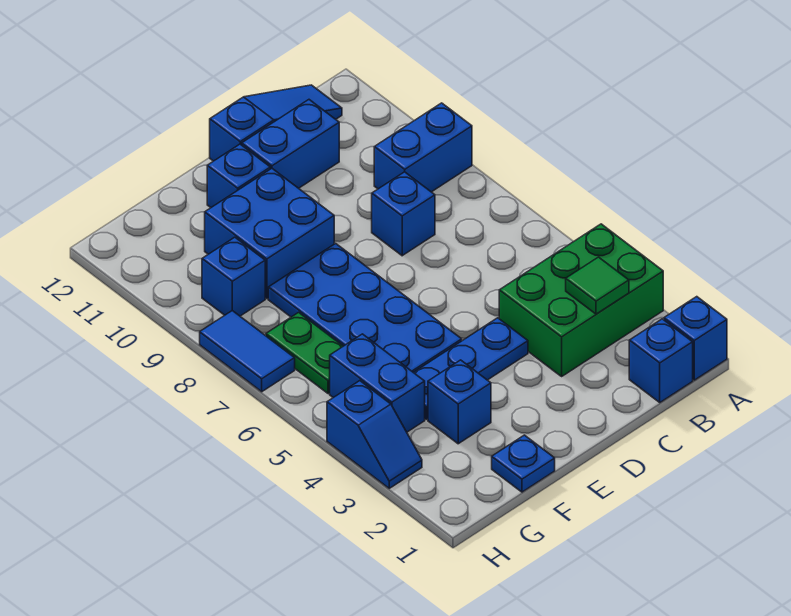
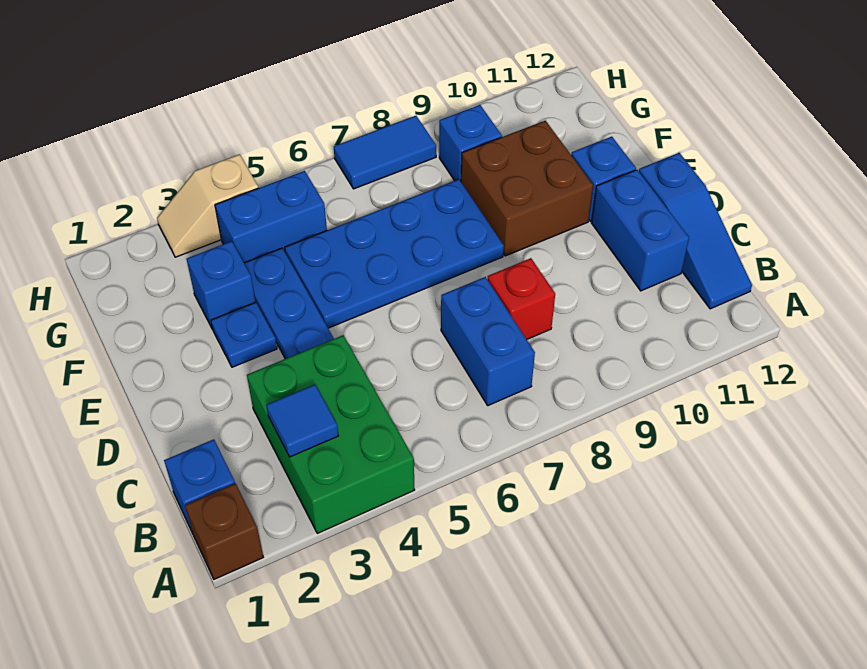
blue brick A1 level 1 -> brown brick A1 level 1
blue brick A9:B9 level 1 -> blue brick B7:C7 level 1
green tile B3 level 2 -> blue tile B3 level 2
blue brick C8 level 1 -> red brick C8 level 1
blue brick E9:F10 level 1 -> brown brick E9:F10 level 1
blue plate F1 level 1 -> blue plate E3 level 1
green plate G6:G7 level 1 -> none
blue slope H3:H4 level 1 top 4 -> tan slope H3:H4 level 1 top 4

